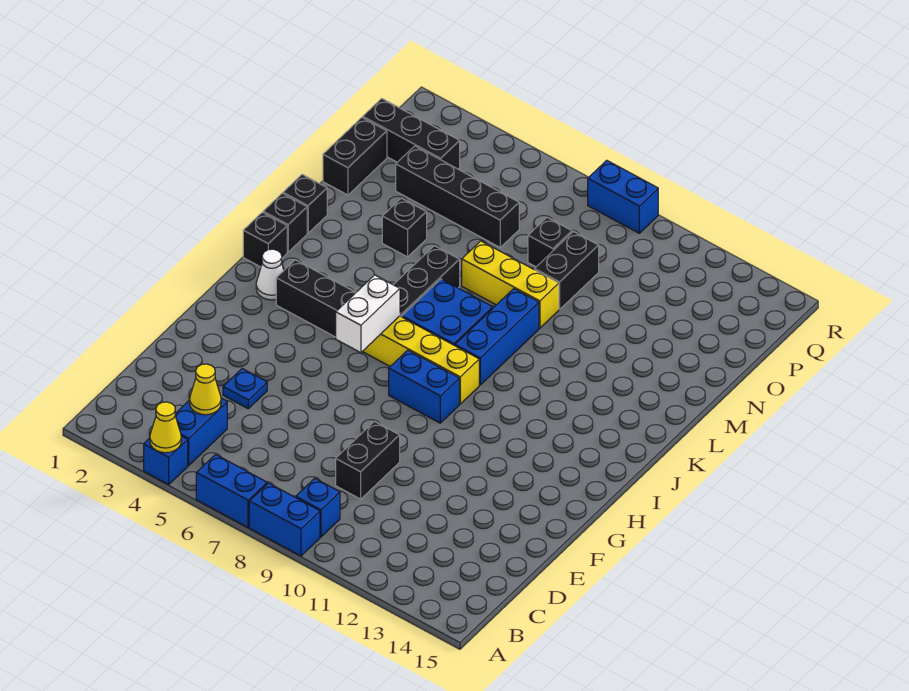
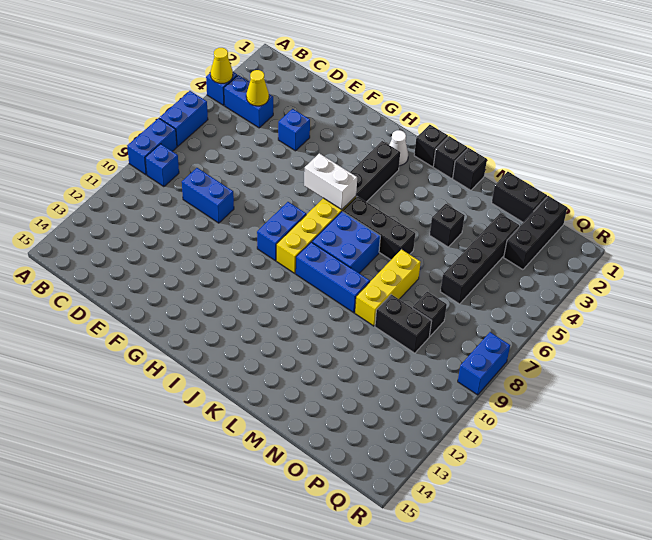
black brick D9:E9 level 1 -> blue brick D9:E9 level 1
blue plate E4 level 1 -> blue brick E4 level 1

